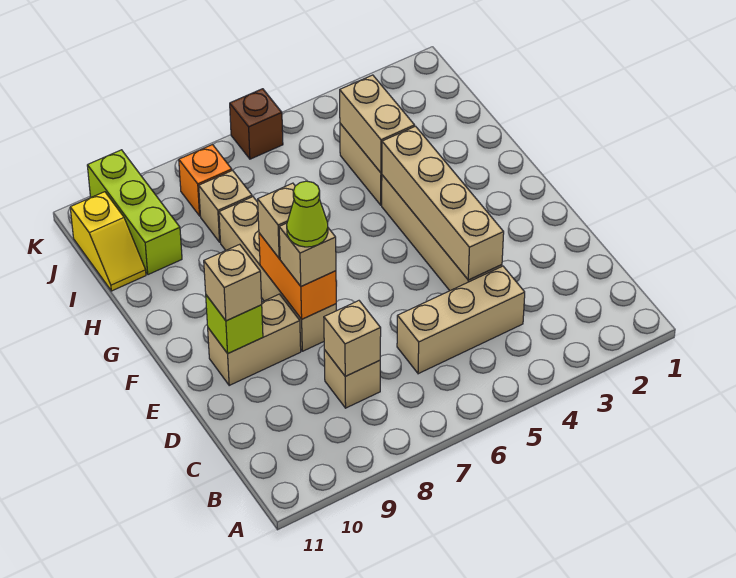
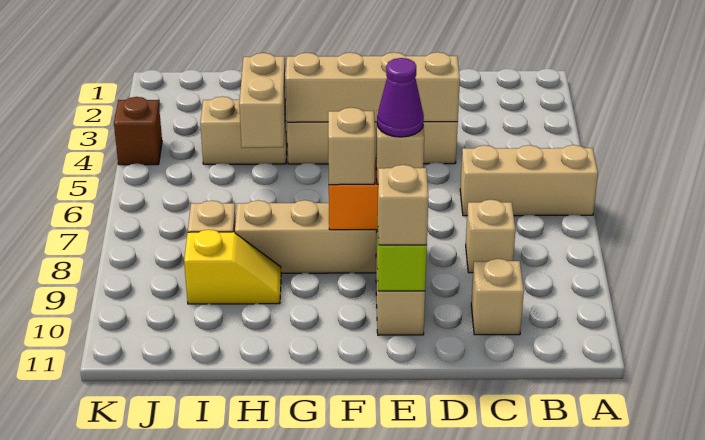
tan brick C4:C6 level 1 -> tan brick A6:C6 level 1
tan brick C8 level 2 -> tan brick C10 level 1
lime cone E8 level 4 -> purple cone E8 level 4
tan brick H4:I4 level 2 -> tan brick H4:H5 level 2
lime brick I10:K10 level 1 -> none
yellow slope I11:J11 level 1 top J -> yellow slope H9:I9 level 1 top I
orange brick J8 level 1 -> none
brown brick K6 level 1 -> brown brick K4 level 1

